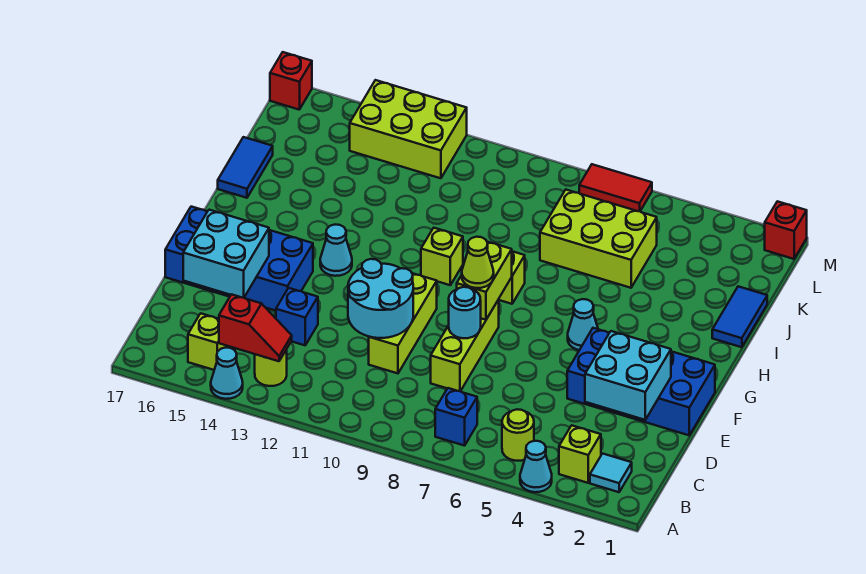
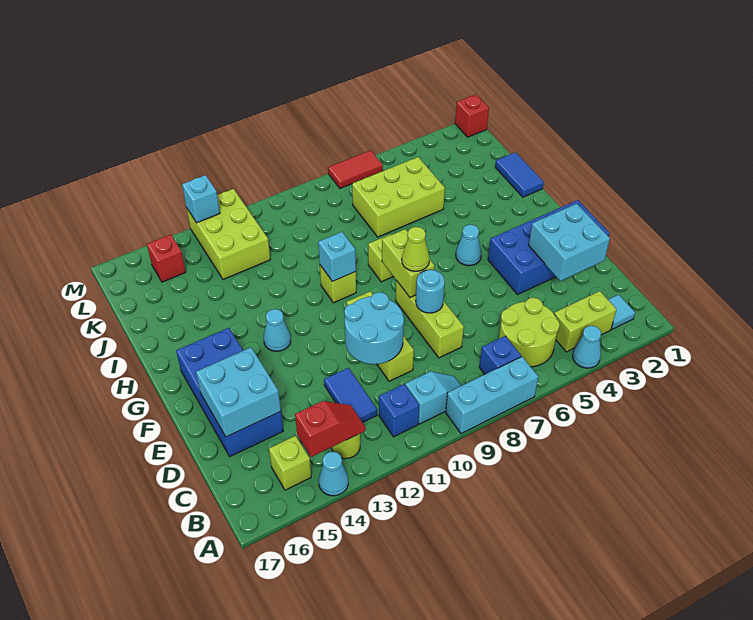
none -> cyan brick A7:A9 level 1
lime brick B3 level 1 -> lime brick B3:B4 level 1
lime round brick B5 level 1 -> lime round brick B5:C6 level 1
none -> cyan slope B9:B10 level 1 top 10
blue brick D13 level 1 -> blue brick B11 level 1
blue brick E14:F17 level 1 -> blue brick D15:G16 level 1
none -> cyan brick H10 level 2
blue tile I17:J17 level 1 -> blue tile C12:D12 level 1
lime brick L12:M14 level 1 -> lime brick K12:M13 level 1
none -> cyan brick M13 level 2
red brick M17 level 1 -> red brick L15 level 1

